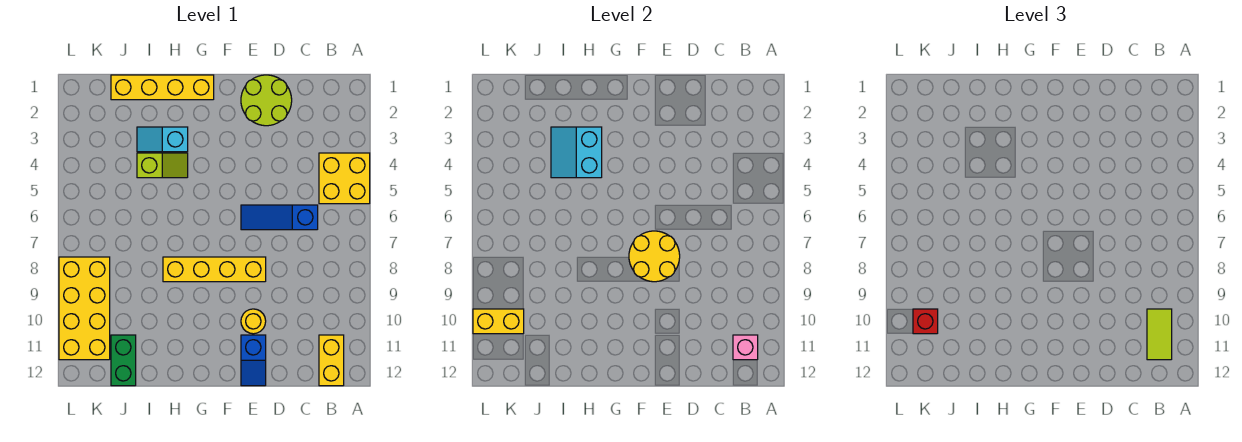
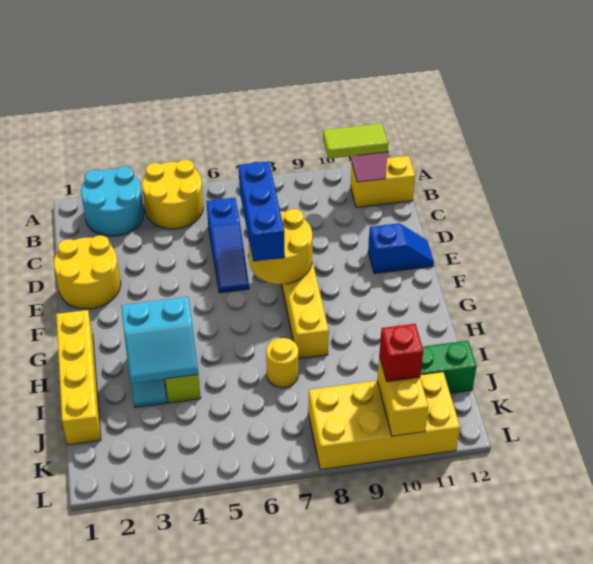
none -> cyan round brick A2:B3 level 1
yellow brick A4:B5 level 1 -> yellow round brick A4:B5 level 1
lime round brick D1:E2 level 1 -> yellow round brick D1:E2 level 1
none -> blue brick D7:F7 level 3
yellow round brick E10 level 1 -> yellow round brick I7 level 1

